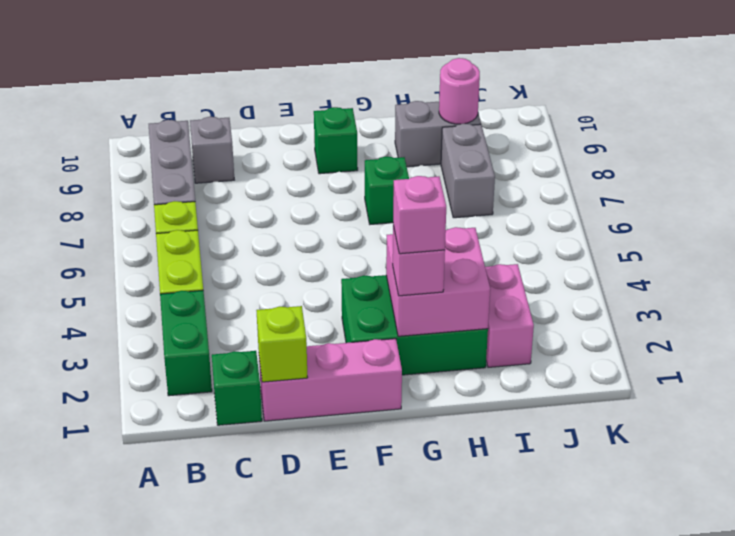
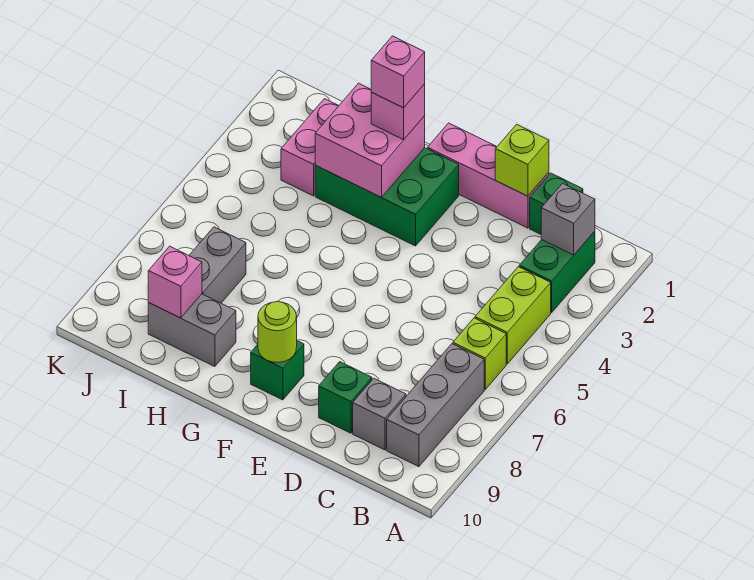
none -> grey brick B2 level 2
none -> lime round brick F9 level 2
green brick G7 level 1 -> green brick D9 level 1
pink round brick I9 level 2 -> pink brick I9 level 2

